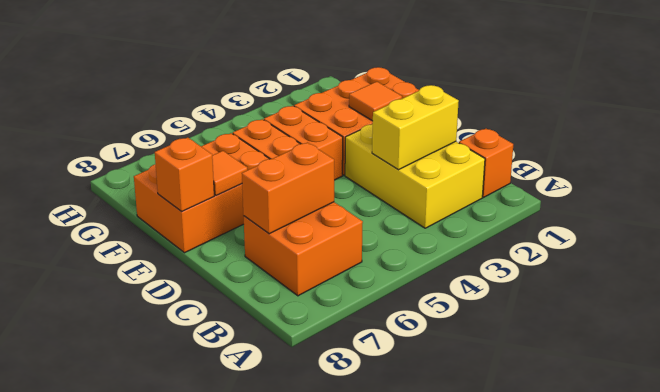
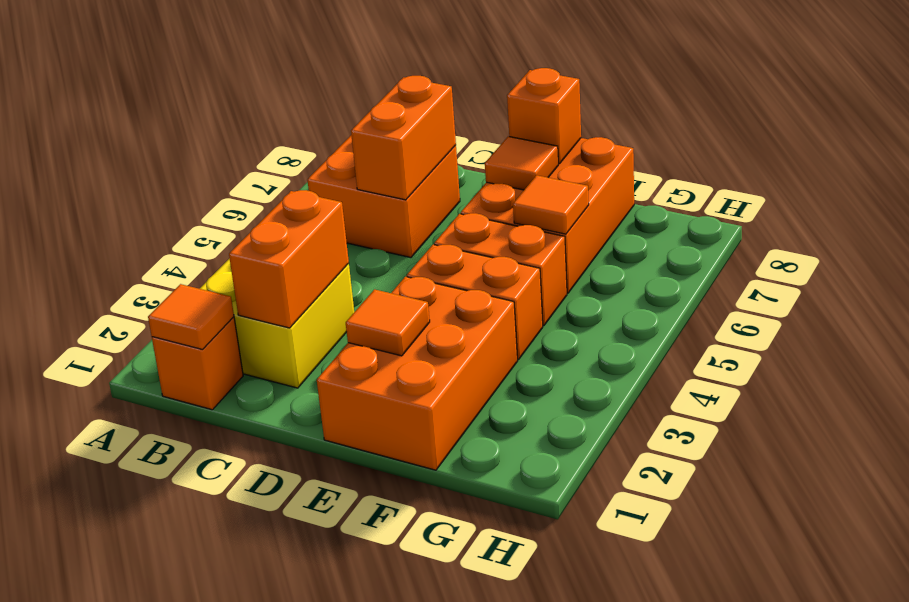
none -> orange tile B1 level 2
yellow brick B2:D3 level 1 -> yellow brick B2:C3 level 1
yellow brick C2:C3 level 2 -> orange brick C2:C3 level 2
none -> orange tile F6 level 2

